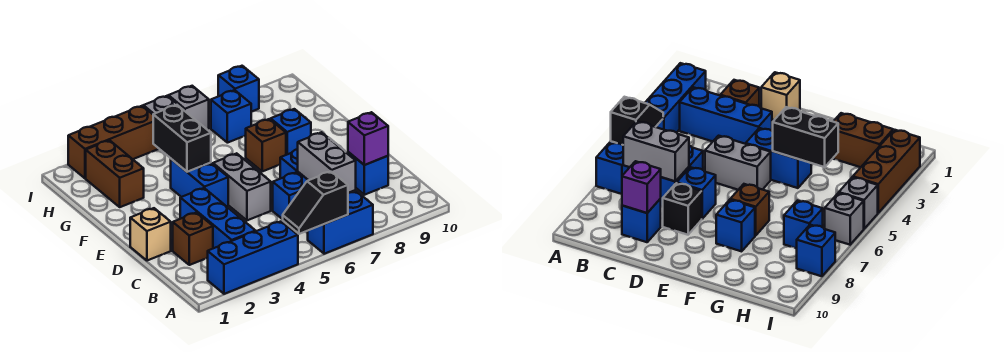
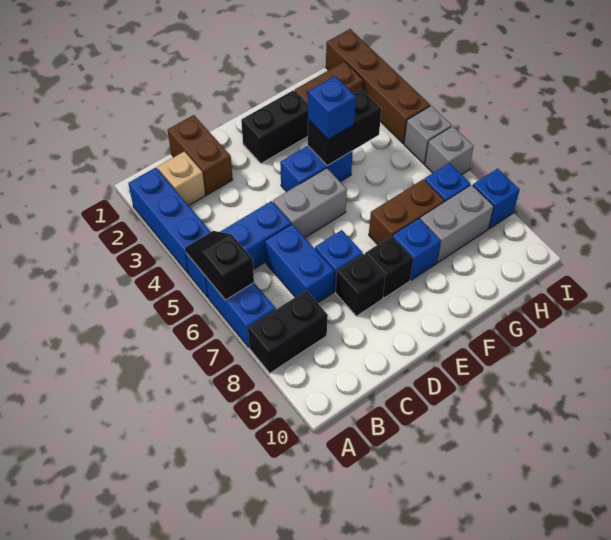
none -> black brick A8:B8 level 1
blue brick B3:D3 level 1 -> blue brick A5:C5 level 1
grey brick B7:C7 level 2 -> grey brick G8:H8 level 1
brown brick C2 level 1 -> brown brick C1:C2 level 1
blue brick C9 level 1 -> blue brick F4 level 3
purple brick C9 level 2 -> none
tan brick D1 level 1 -> tan brick B2 level 1
none -> black brick E2:F2 level 1
none -> black brick E8 level 1
brown brick F7 level 1 -> brown brick F7:G7 level 1
brown brick I2:I4 level 1 -> brown brick I1:I4 level 1

